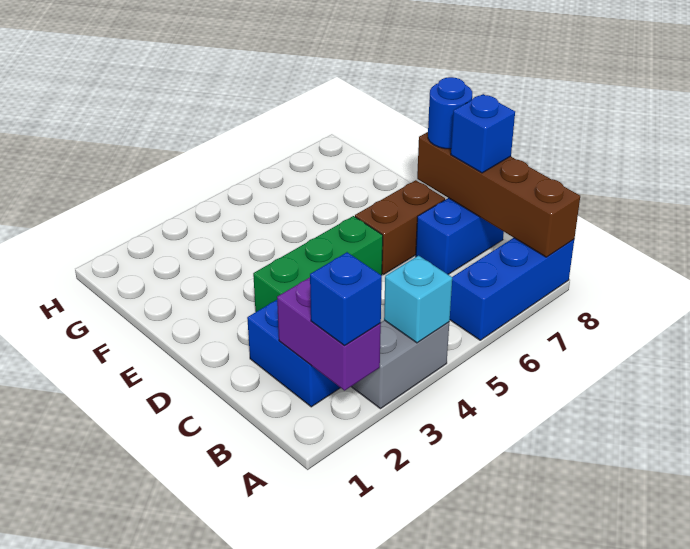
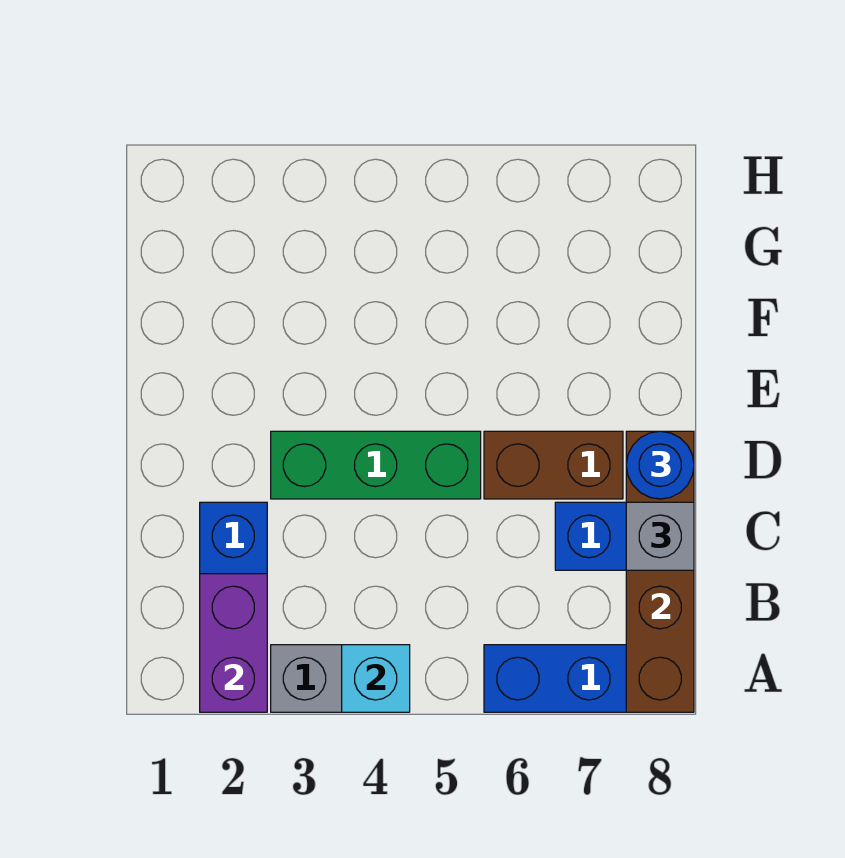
blue brick A2 level 3 -> none
blue brick C8 level 3 -> grey brick C8 level 3

